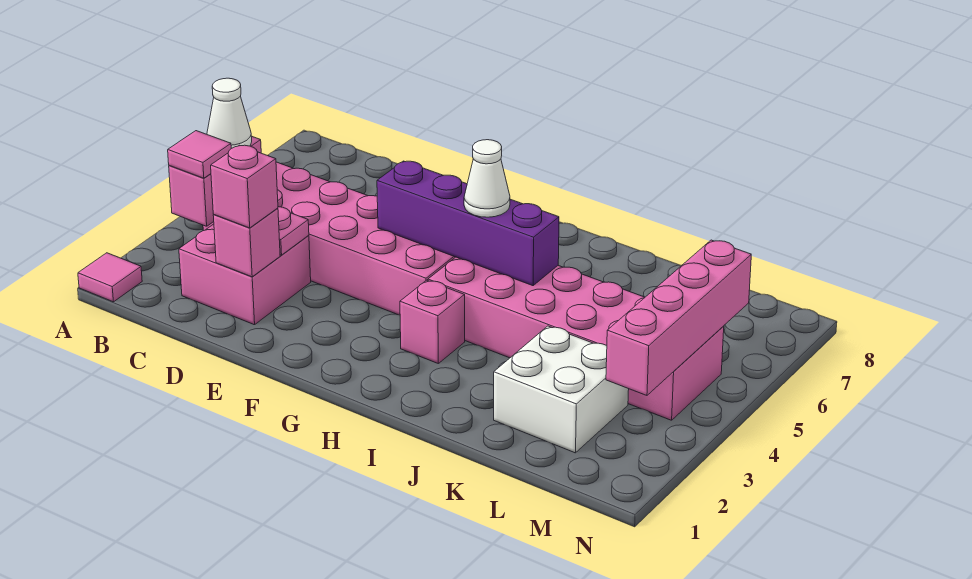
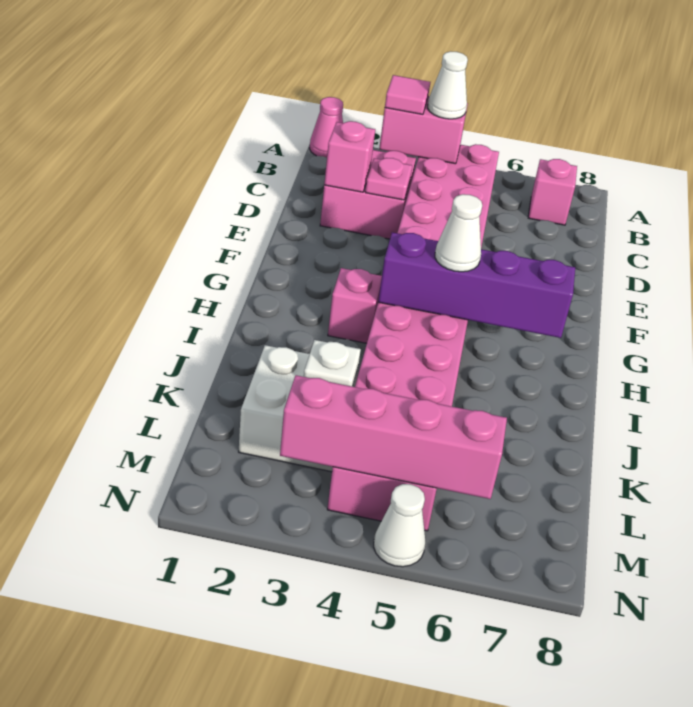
pink tile A1 level 1 -> pink cone A1 level 1
pink brick D2 level 3 -> pink brick B7 level 1
purple brick F5:I5 level 2 -> purple brick H4:H7 level 2
none -> white plate K3 level 2
none -> white cone N5 level 1

